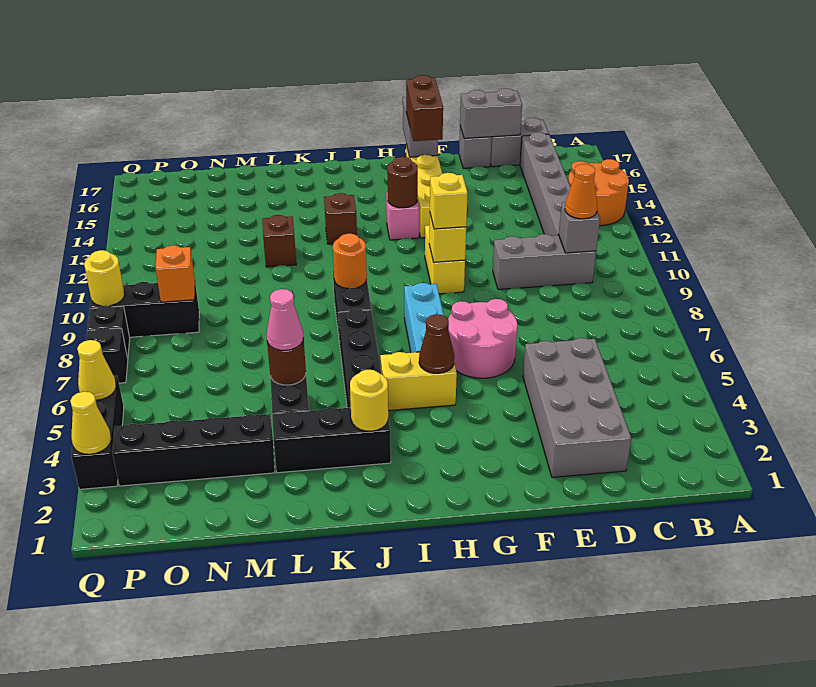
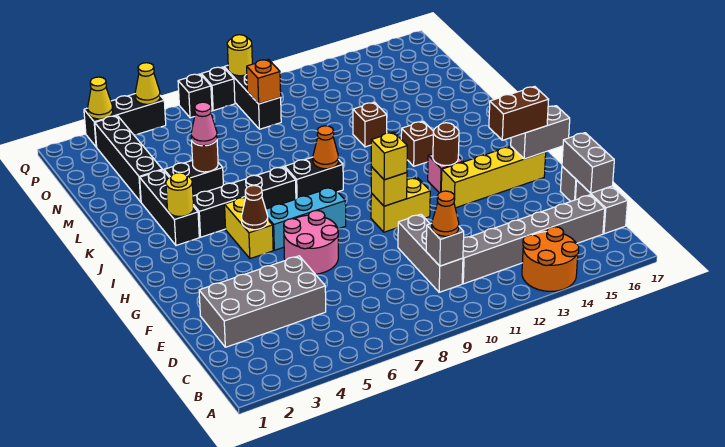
orange round brick J9 level 2 -> orange cone J9 level 2

